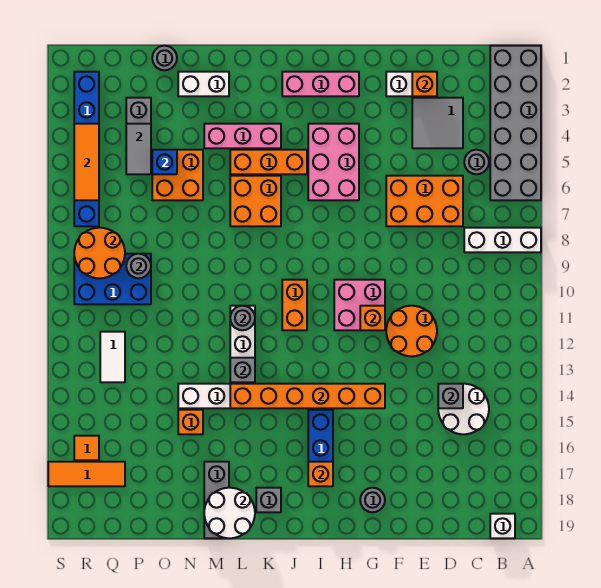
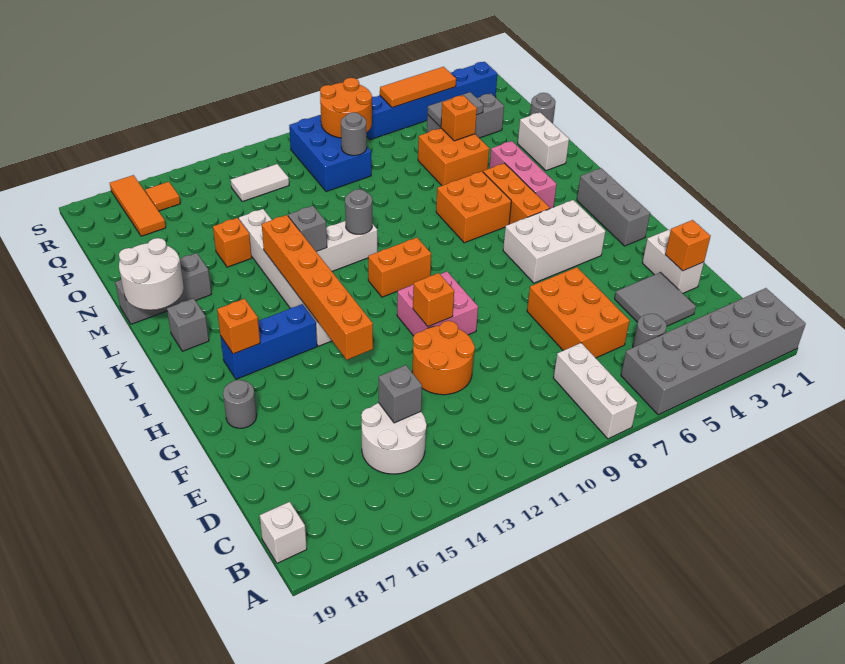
pink brick H2:J2 level 1 -> grey brick H2:J2 level 1
pink brick H4:I6 level 1 -> white brick H4:I6 level 1
blue brick O5 level 2 -> orange brick O5 level 2

